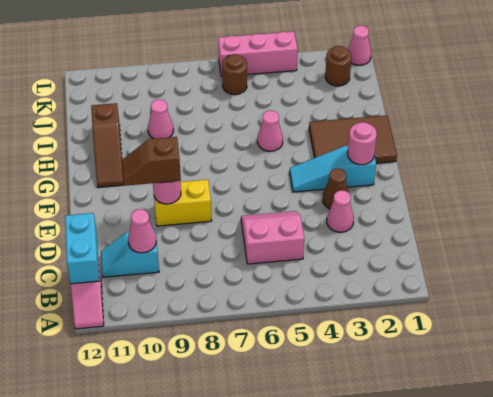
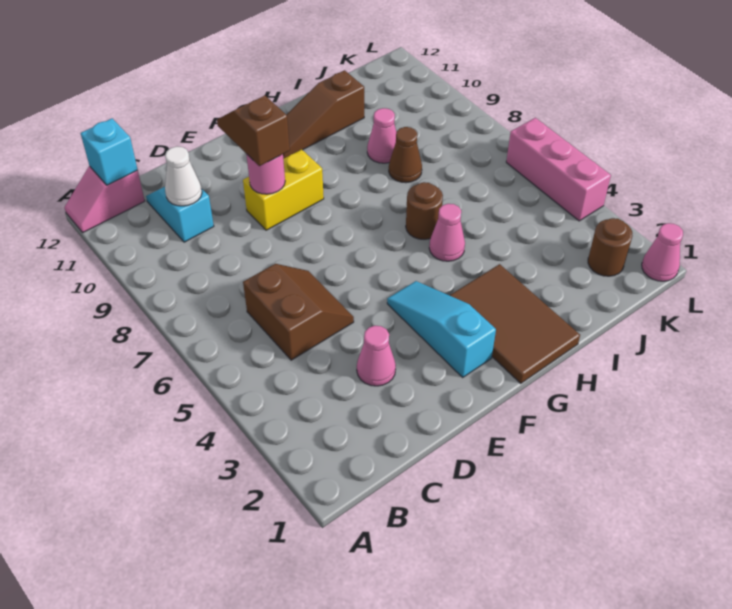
cyan brick B12:C12 level 2 -> cyan brick B12 level 2
pink slope C5:D6 level 1 top C -> brown slope C5:D6 level 1 top C
pink cone C10 level 2 -> white cone C10 level 2
brown cone E3 level 1 -> brown cone I8 level 1
yellow brick E8:E9 level 1 -> yellow brick E9:F9 level 1
pink round brick F2 level 2 -> none
brown round brick K6 level 1 -> brown round brick H6 level 1

